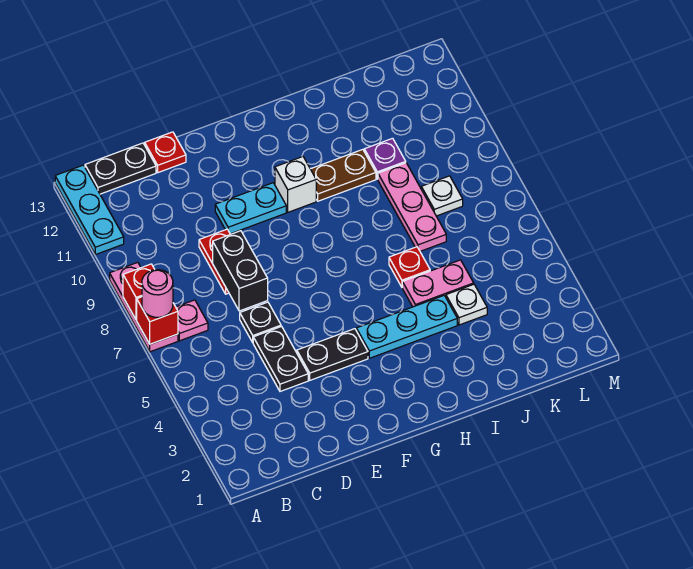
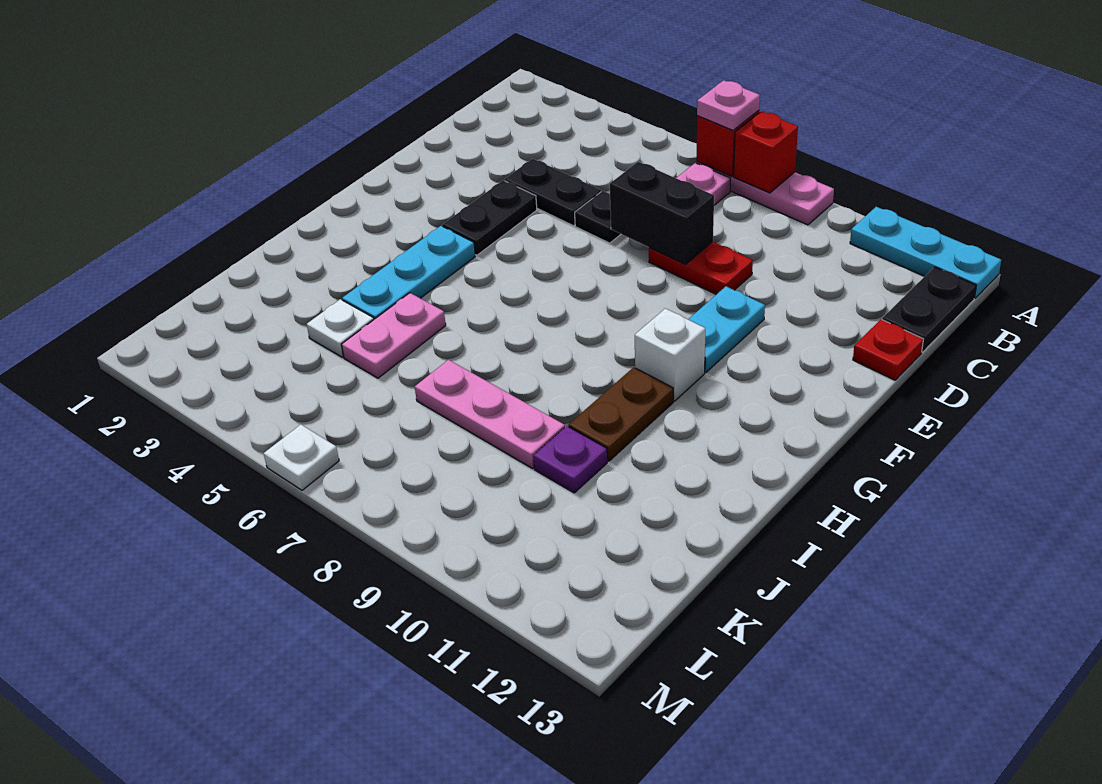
pink round brick A7 level 3 -> pink plate A7 level 3
red plate I6 level 1 -> none
white plate K8 level 1 -> white plate M6 level 1

